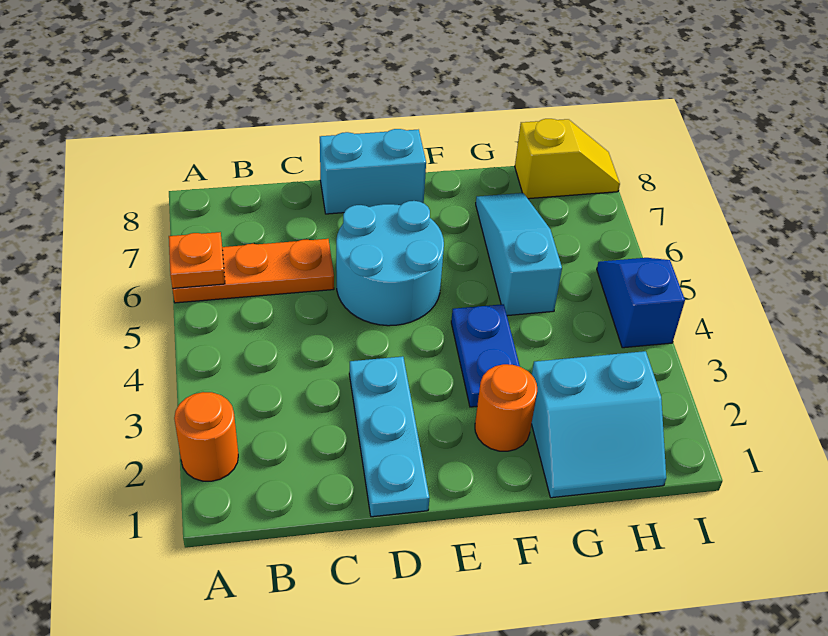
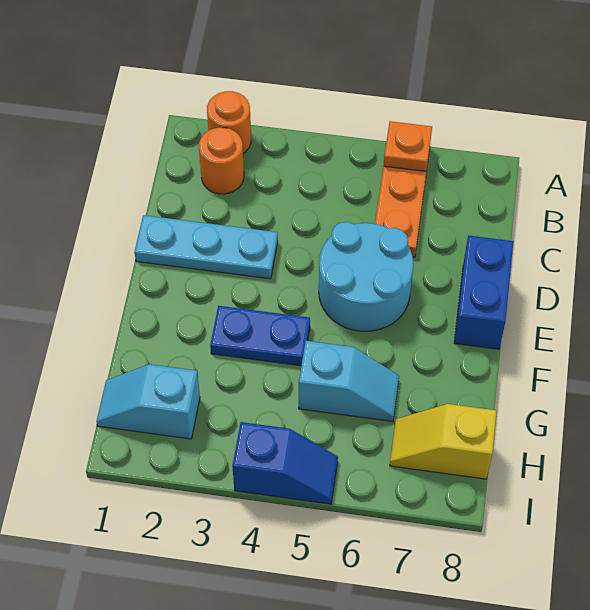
cyan brick D8:E8 level 1 -> blue brick D8:E8 level 1
orange round brick F2 level 1 -> orange round brick B2 level 1
cyan slope G1:H2 level 1 top 2 -> cyan slope H1:H2 level 1 top 2
cyan slope G5:G7 level 1 top 5 -> cyan slope G5:G6 level 1 top 5
yellow slope H8:I8 level 1 top H -> yellow slope H7:H8 level 1 top 8

